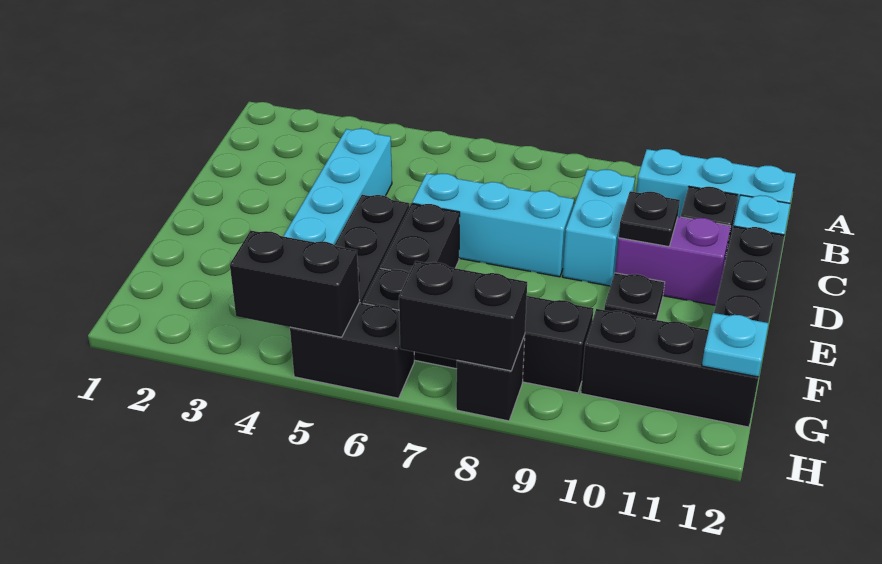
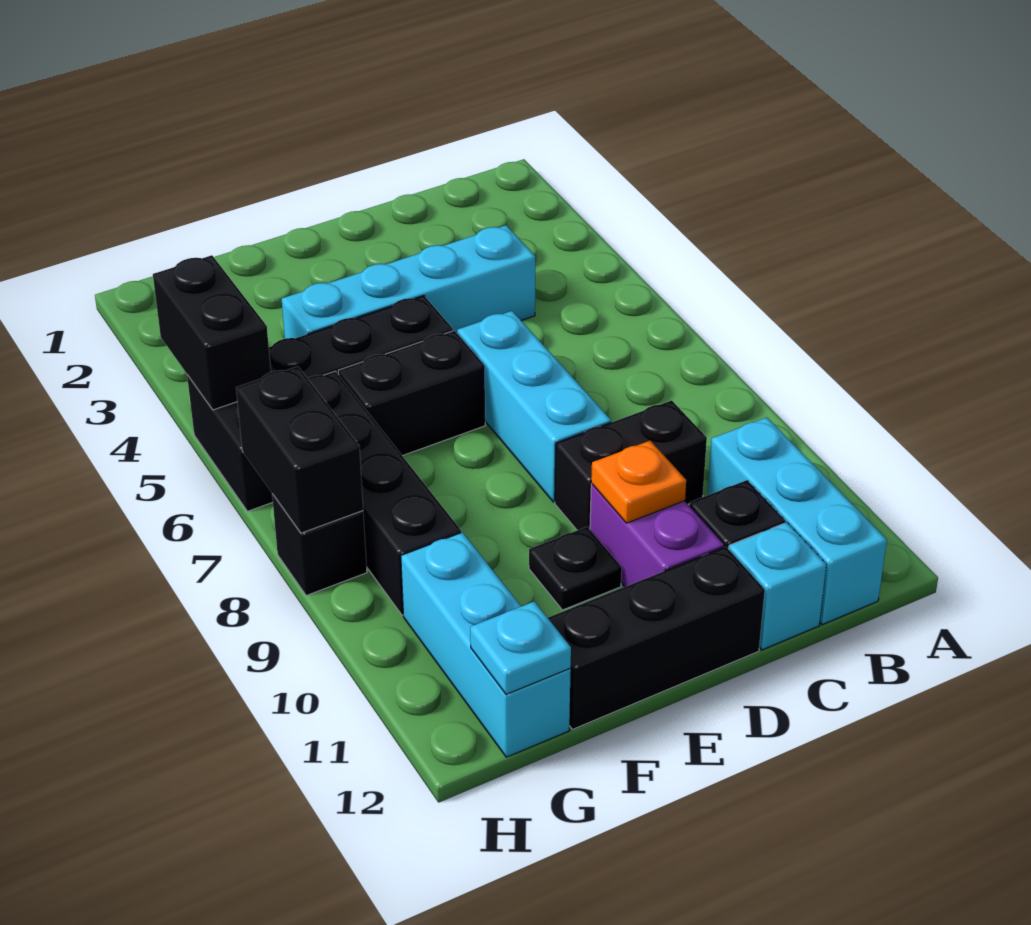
cyan brick C9:D9 level 1 -> black brick C9:D9 level 1
black plate D10 level 2 -> orange plate D10 level 2
black brick G10:G12 level 1 -> cyan brick G10:G12 level 1

